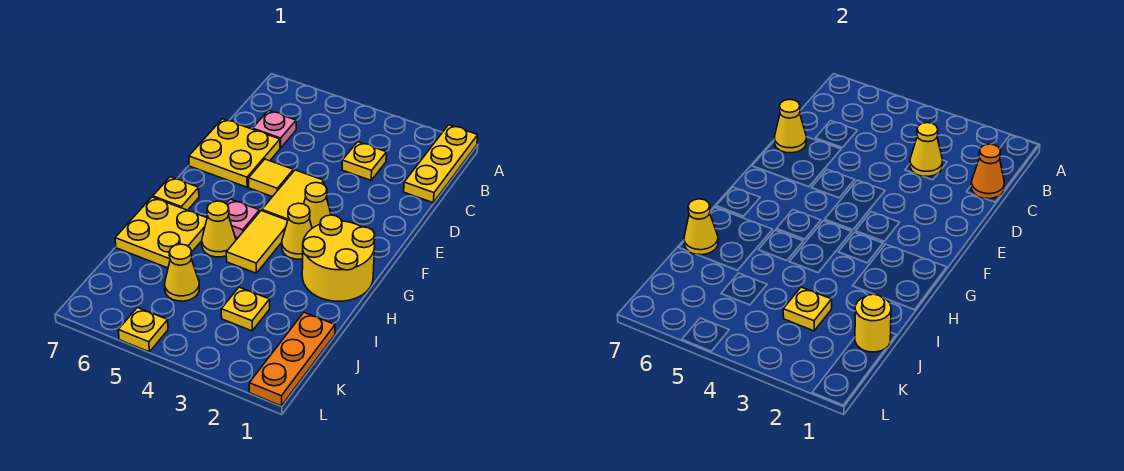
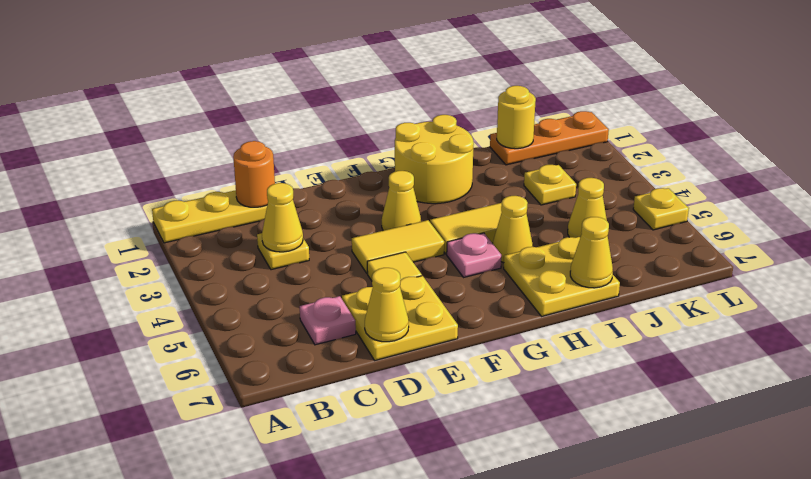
orange cone C1 level 2 -> orange round brick C1 level 2
yellow cone G3 level 1 -> none
yellow plate G7 level 1 -> none
yellow plate J3 level 2 -> none

